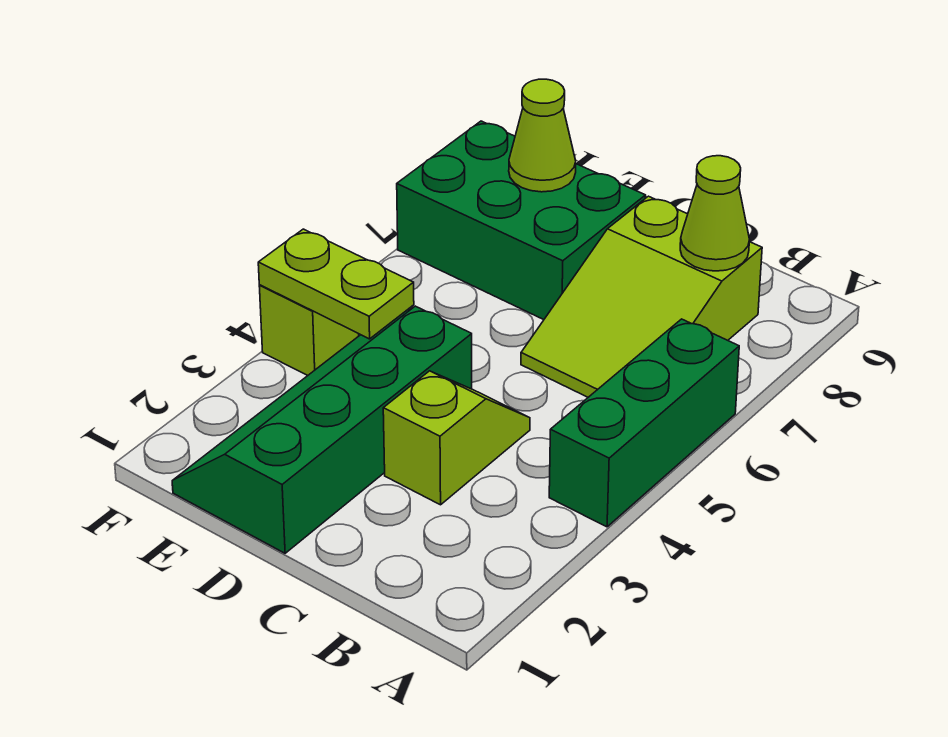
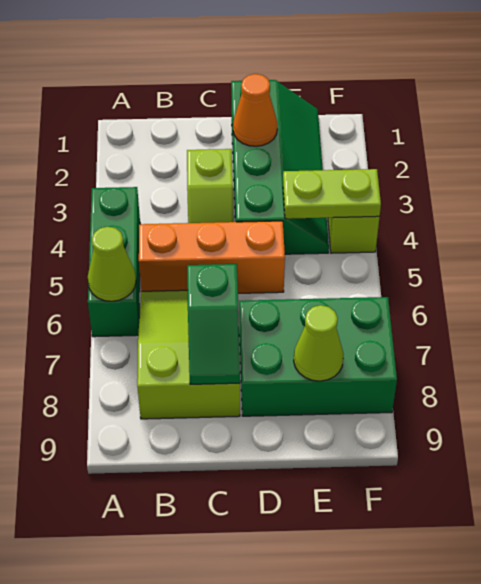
none -> orange brick B5:D5 level 1
lime cone B8 level 2 -> lime cone A6 level 2
none -> green slope C7:C8 level 2 top 7
none -> orange cone D2 level 2

